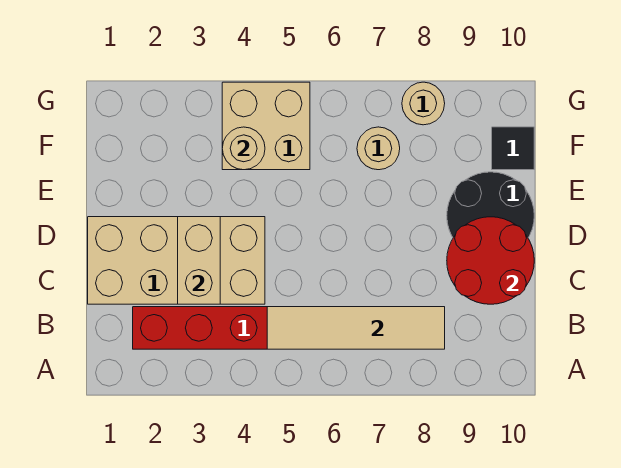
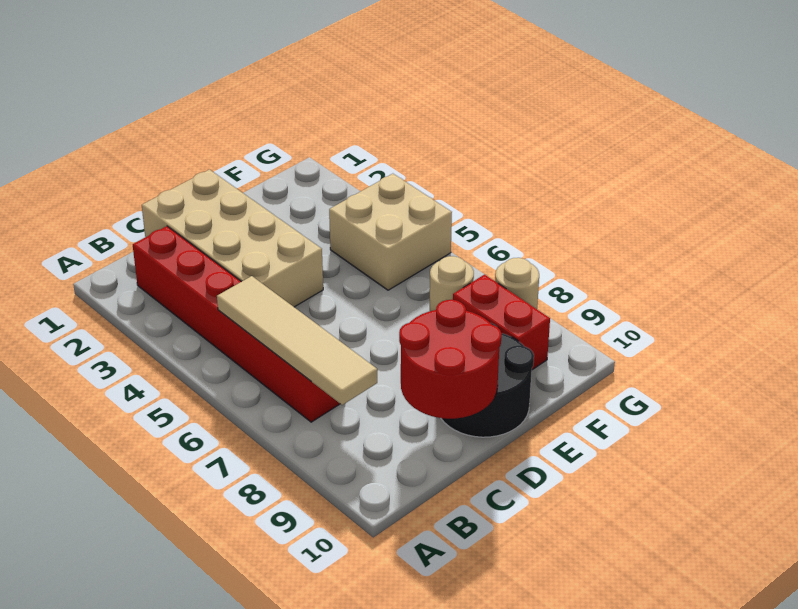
tan brick C3:D3 level 2 -> none
tan round brick F4 level 2 -> none
none -> red brick F8:F9 level 1
black tile F10 level 1 -> none

